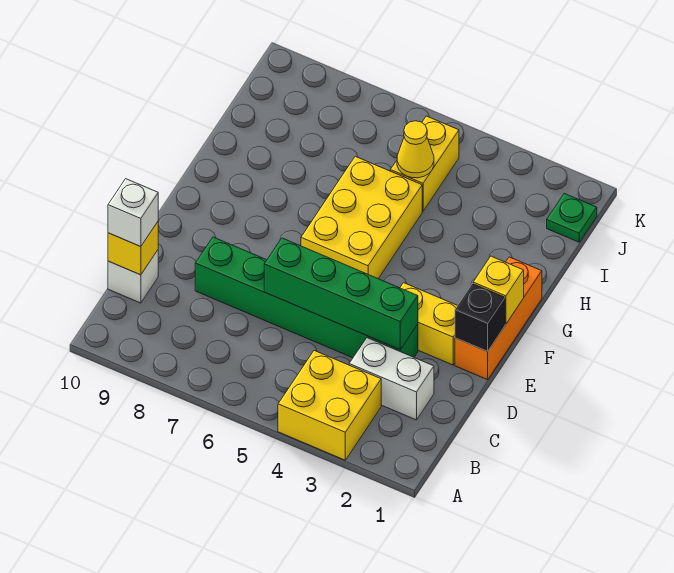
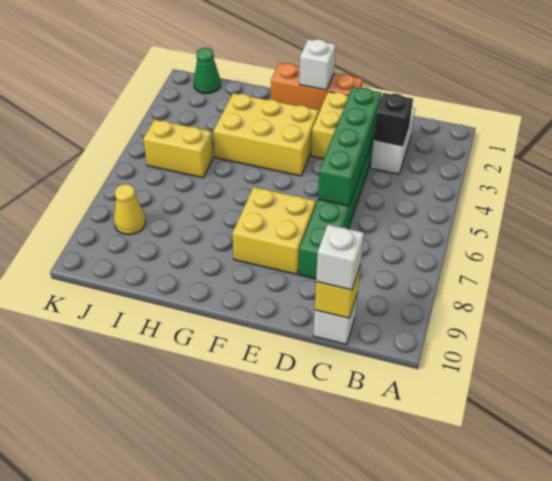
yellow brick A3:B4 level 1 -> yellow brick E7:F8 level 1
black brick E1 level 2 -> black brick C3 level 2
yellow brick F1 level 2 -> white brick F1 level 2
yellow brick F5:H6 level 1 -> yellow brick F3:H4 level 1
yellow cone I5 level 2 -> yellow cone J8 level 1
green plate J1 level 1 -> green cone J1 level 1

